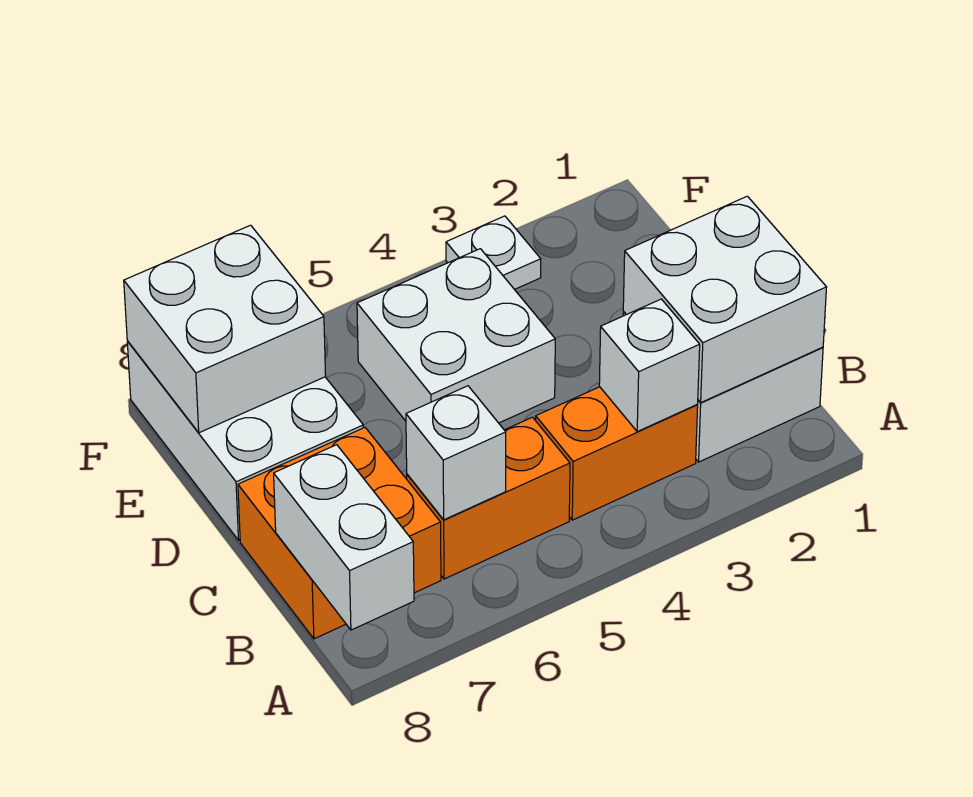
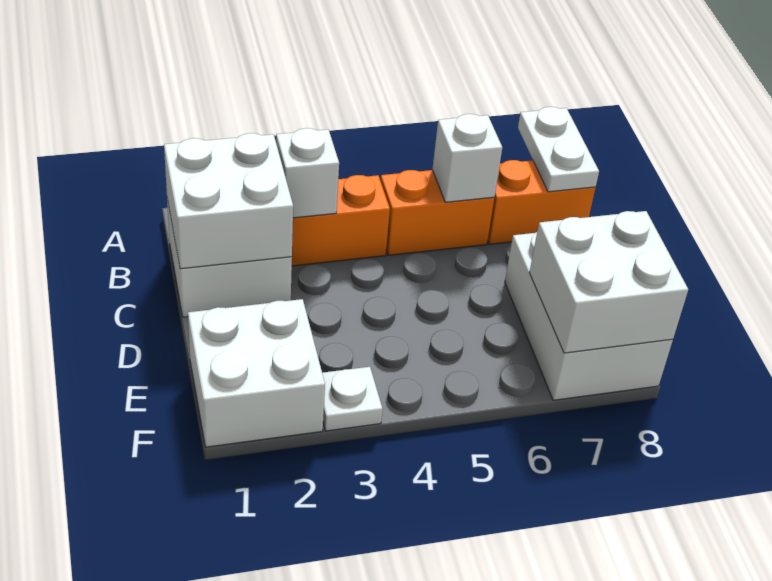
white brick A8:B8 level 2 -> white plate A8:B8 level 2
orange brick B7:C8 level 1 -> orange brick B7:B8 level 1
white brick D4:E5 level 1 -> white brick E1:F2 level 1

